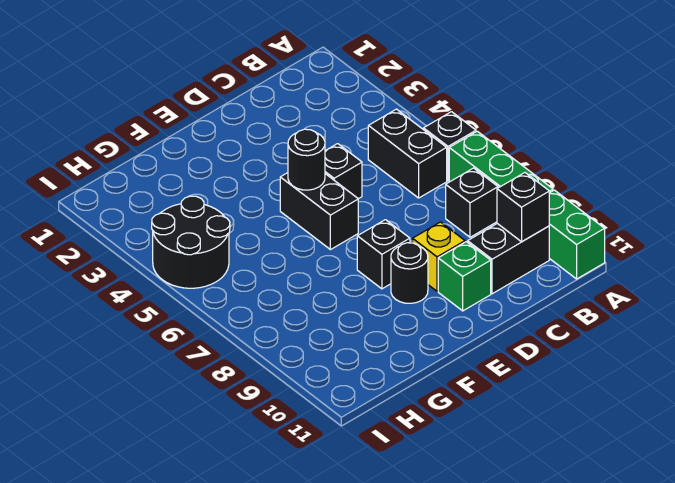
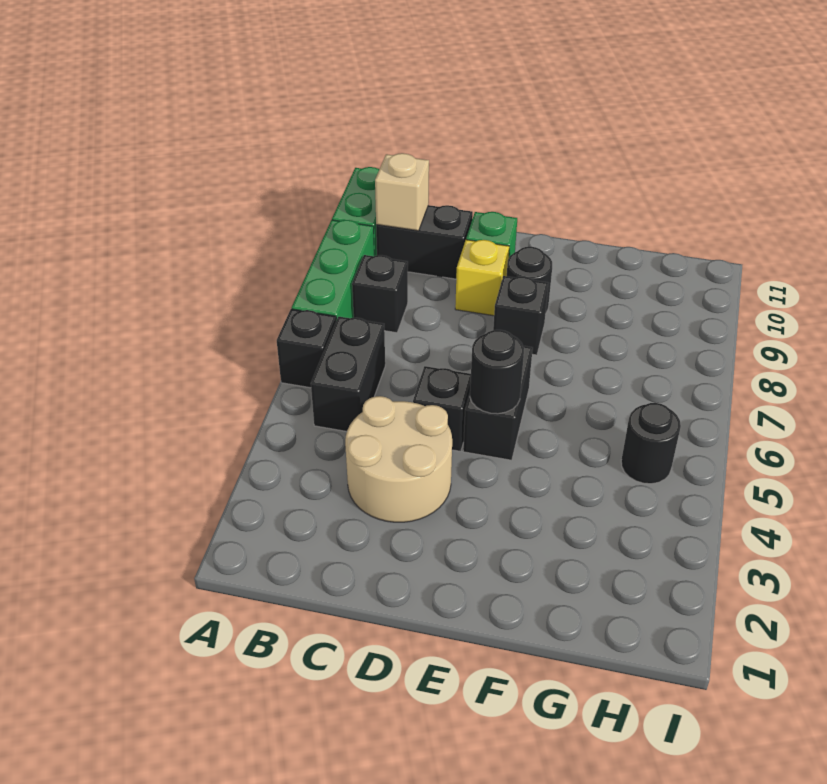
black brick B10 level 2 -> tan brick B10 level 2
none -> tan round brick C3:D4 level 1
black round brick H4:I5 level 1 -> black round brick H5 level 1

